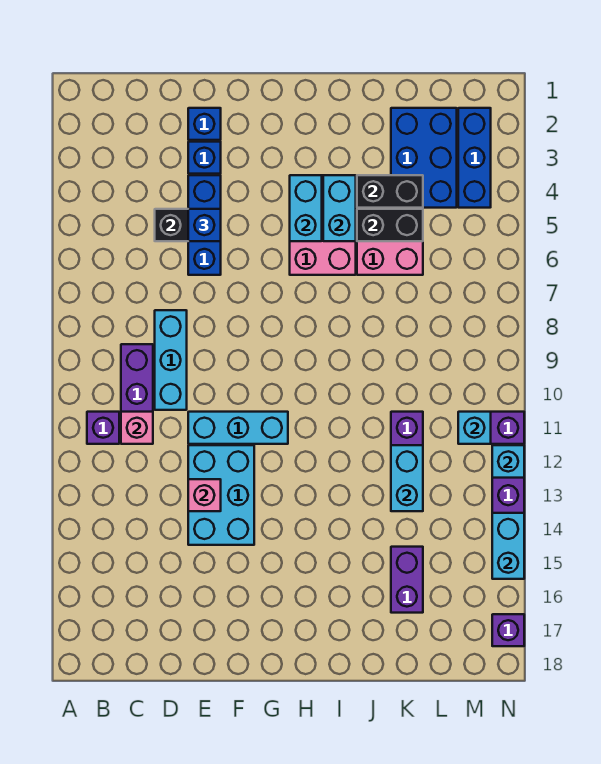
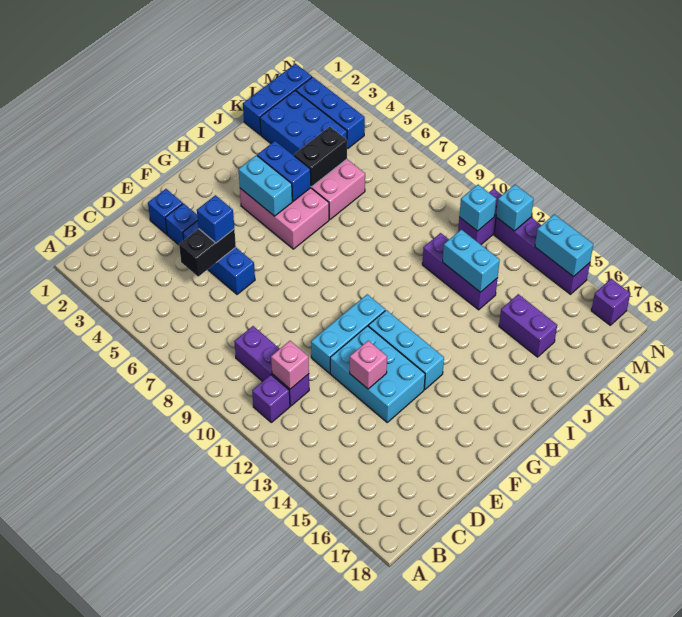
cyan brick D8:D10 level 1 -> cyan brick G12:G14 level 1
cyan brick I4:I5 level 2 -> blue brick I4:I5 level 2
black brick J4:K4 level 2 -> none
none -> blue brick K1:M1 level 1

